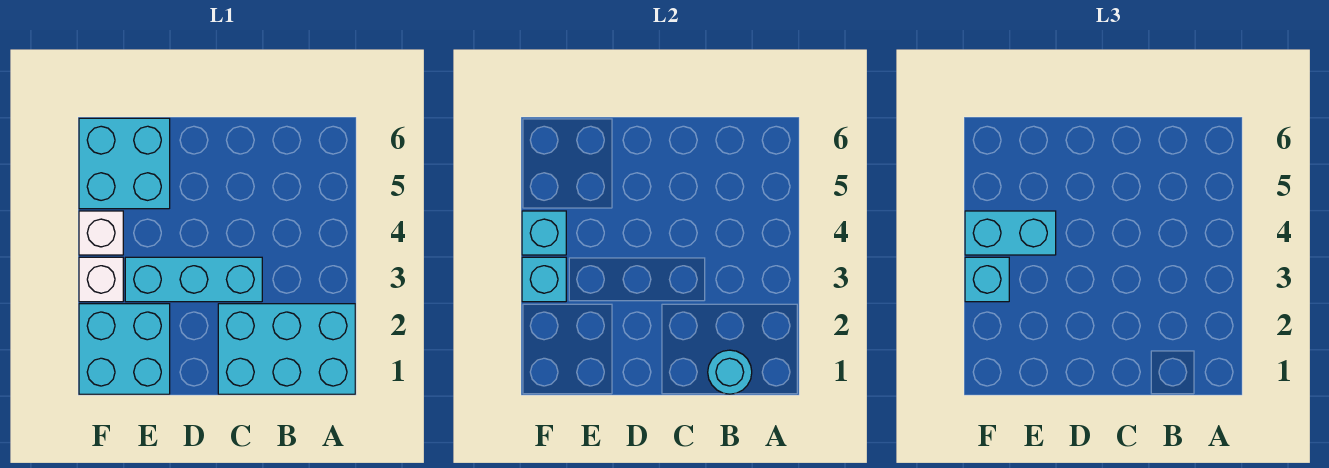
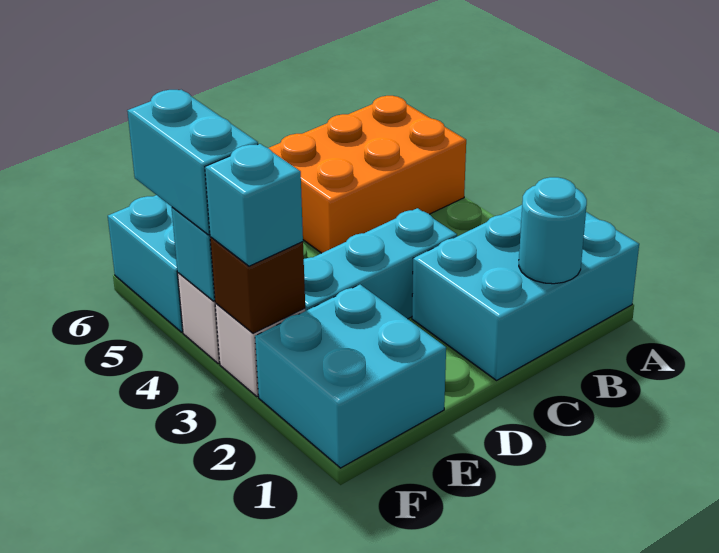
none -> orange brick A5:C6 level 1
cyan brick E4:F4 level 3 -> cyan brick F4:F5 level 3
cyan brick F3 level 2 -> brown brick F3 level 2

